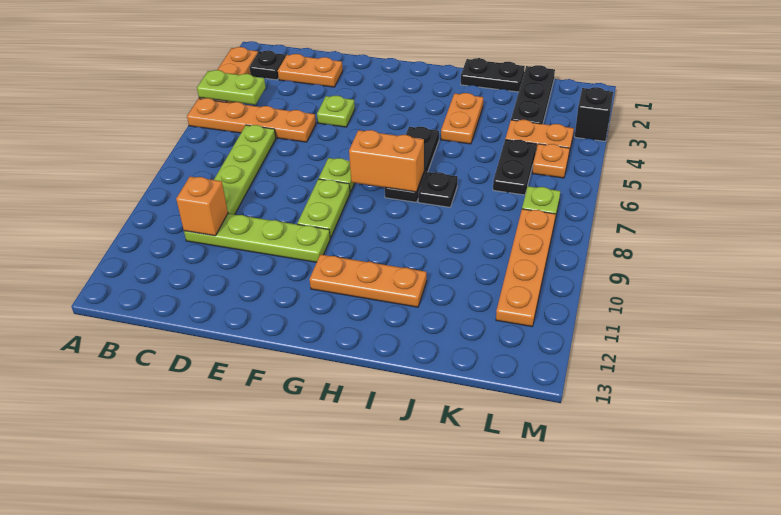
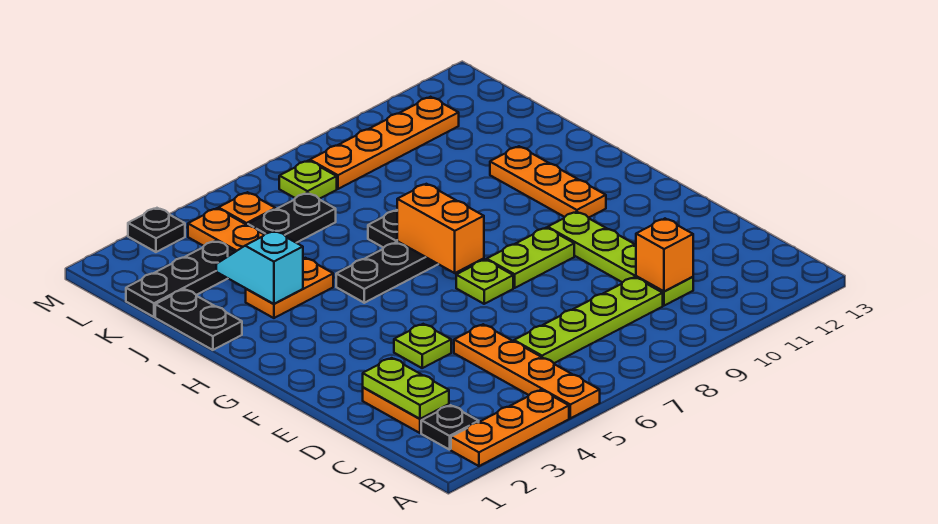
lime plate A4:B4 level 2 -> lime plate C2:D2 level 2
none -> cyan slope I3:J3 level 2 top I
black brick M3 level 1 -> black plate M3 level 1

